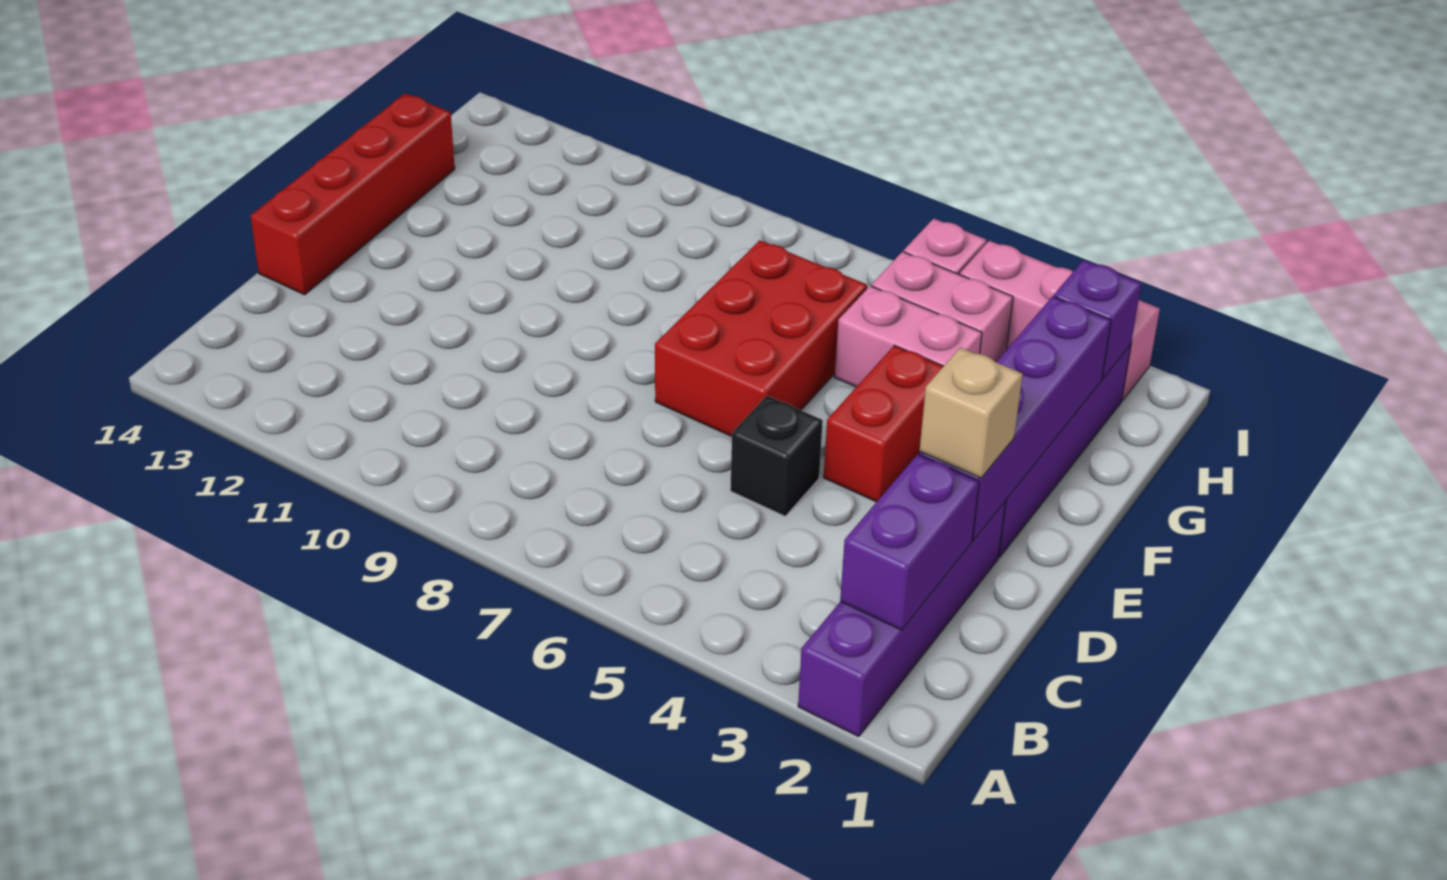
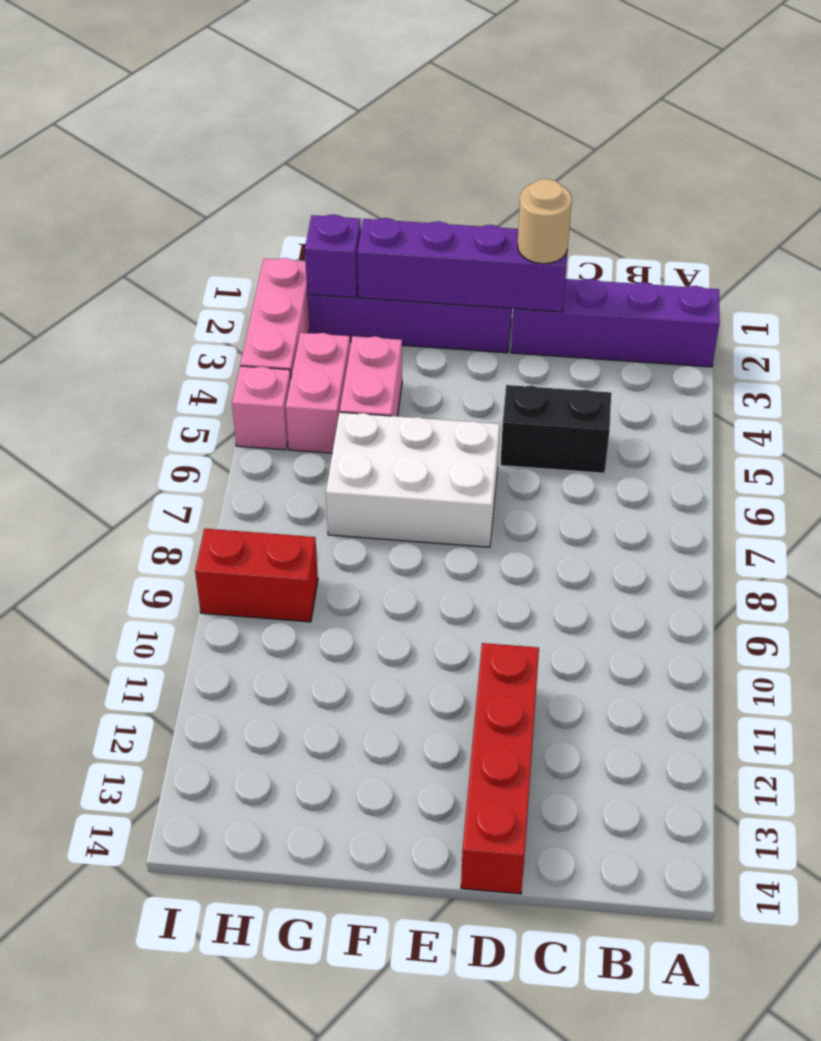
purple brick B2:C2 level 2 -> none
tan brick D2 level 3 -> tan round brick D2 level 3
black brick D5 level 1 -> black brick C5:D5 level 1
red brick D14:G14 level 1 -> red brick D11:D14 level 1
red brick E4:F4 level 1 -> red brick H9:I9 level 1
red brick E6:G7 level 1 -> white brick E6:G7 level 1

